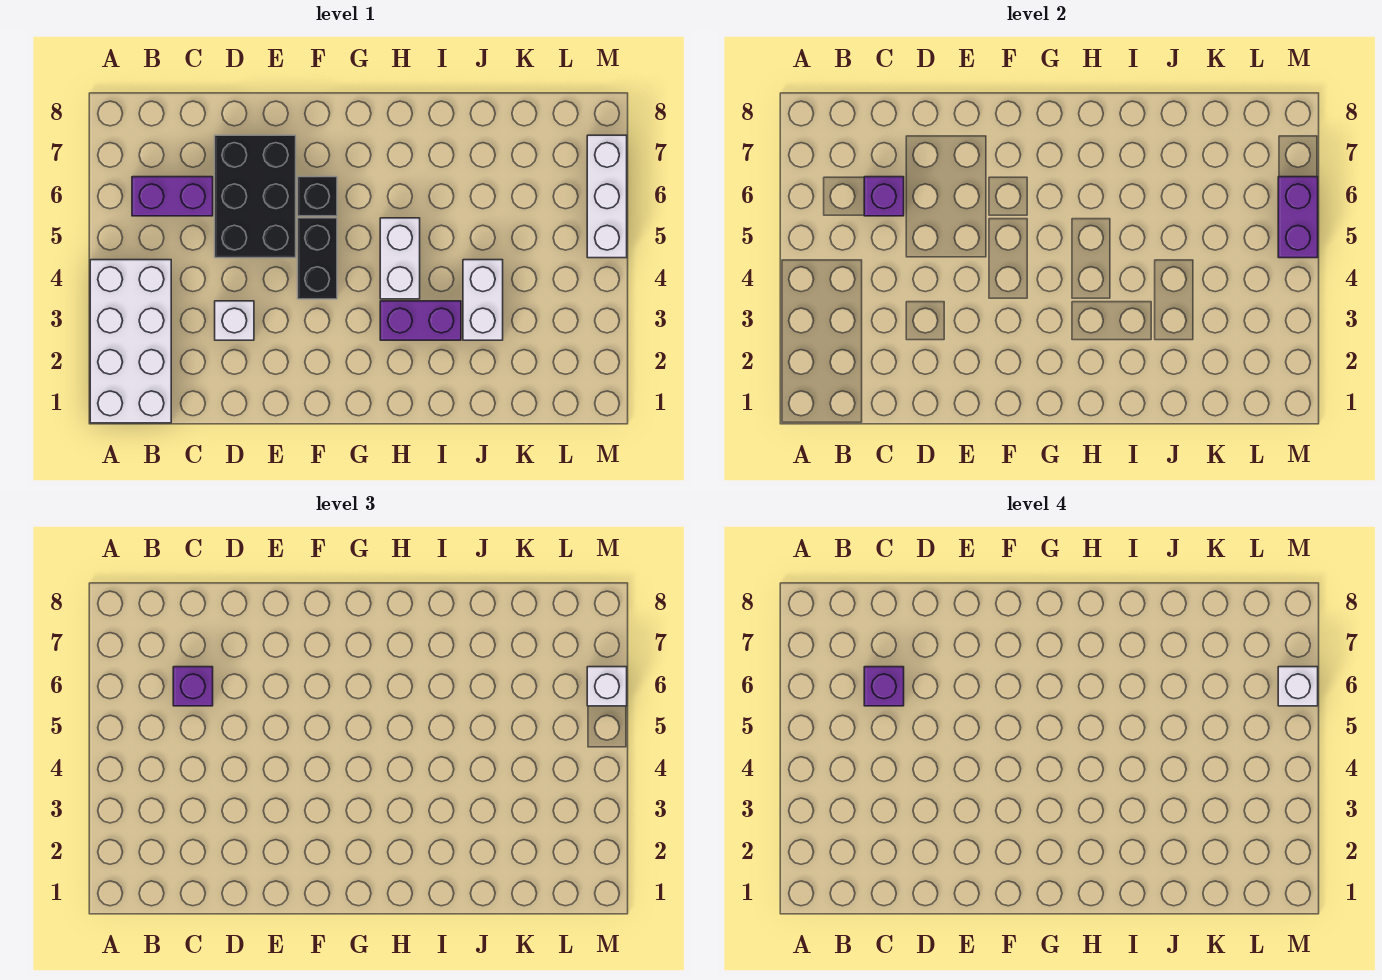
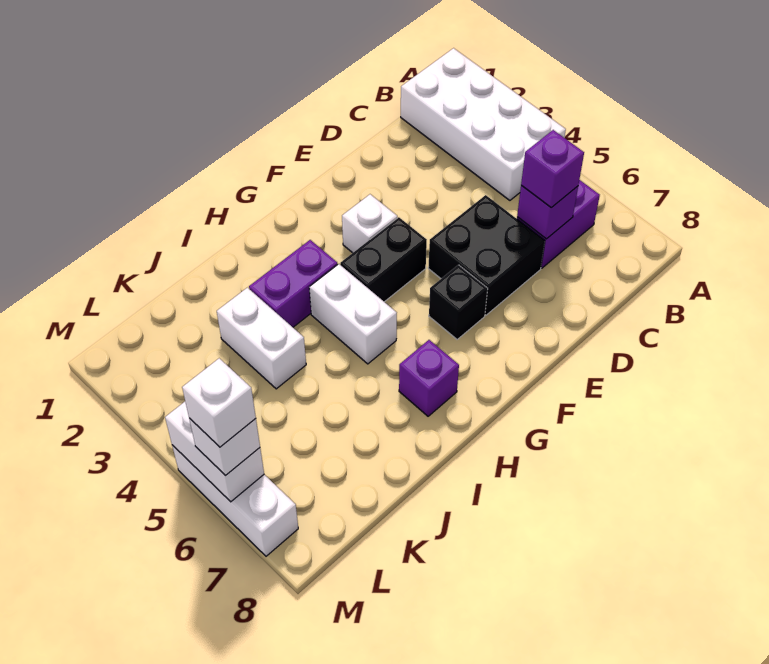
purple brick C6 level 4 -> purple brick H7 level 1
white brick D3 level 1 -> white brick F3 level 1
black brick D5:E7 level 1 -> black brick D5:E6 level 1
black brick F4:F5 level 1 -> black brick F4:G4 level 1
purple brick M5:M6 level 2 -> white brick M5:M6 level 2

